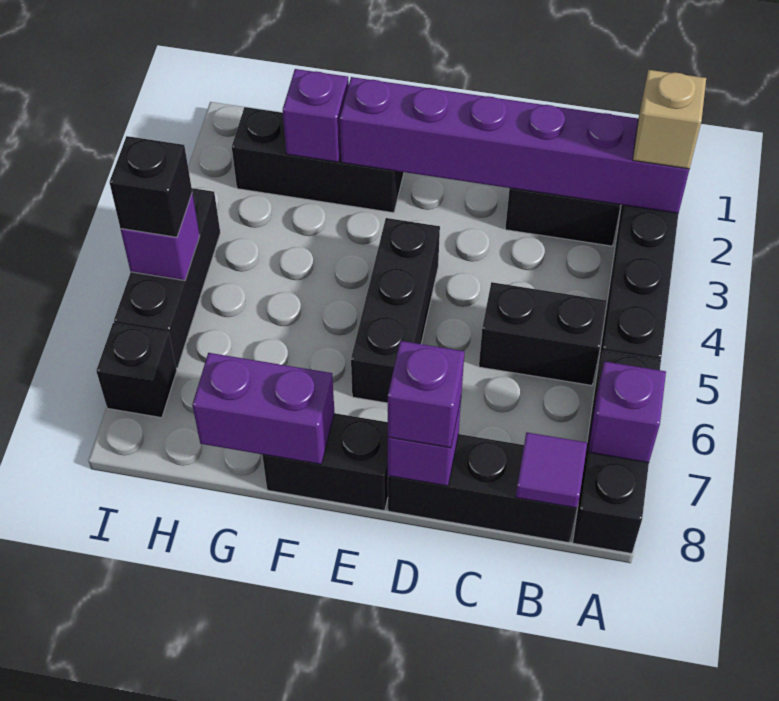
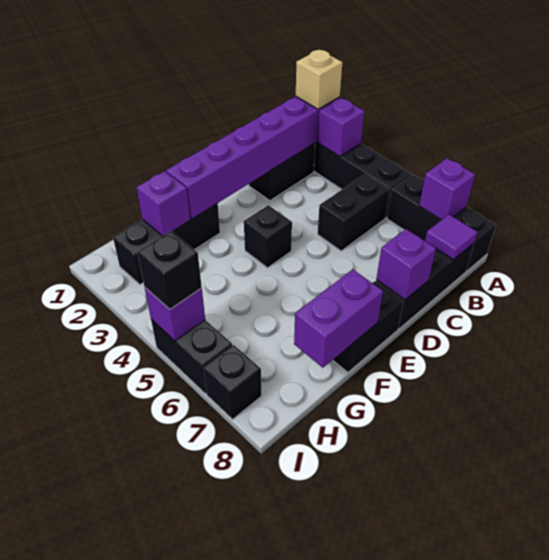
purple brick D8 level 3 -> purple brick A3 level 2
black brick E4:E6 level 1 -> black brick E4 level 1
black brick I4:I6 level 1 -> black brick I5:I6 level 1

